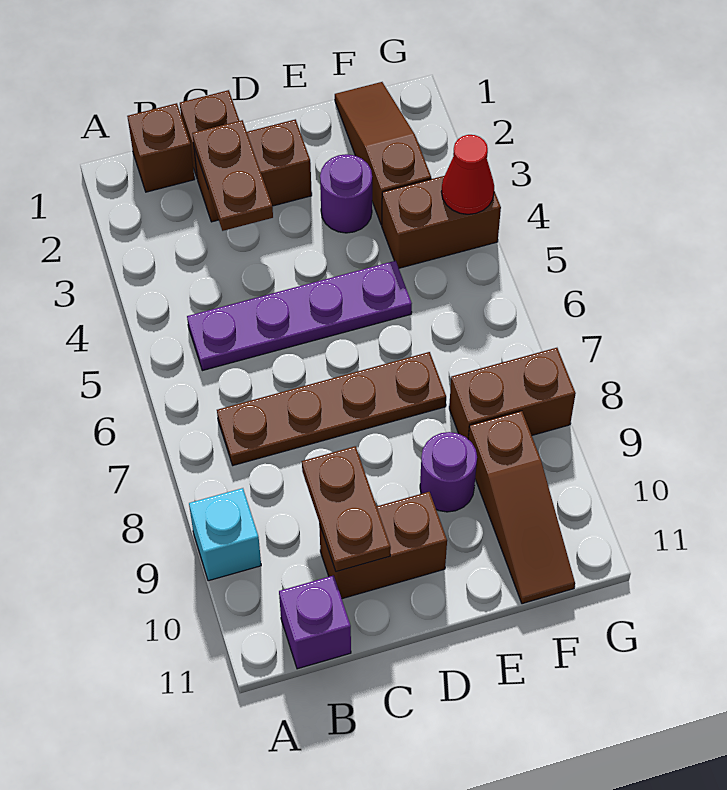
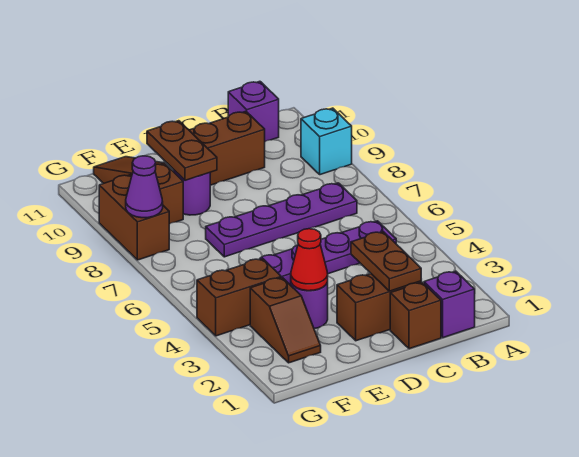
brown brick B1 level 1 -> purple brick B1 level 1
brown plate B7:E7 level 1 -> purple plate B7:E7 level 1
brown plate C9:C10 level 2 -> brown plate E9:E10 level 2
brown slope F1:F3 level 1 top 3 -> brown slope F2:F3 level 1 top 3
brown brick F8:G8 level 1 -> brown brick G8:G9 level 1
red cone G4 level 2 -> red cone E3 level 2
none -> purple cone G8 level 2

